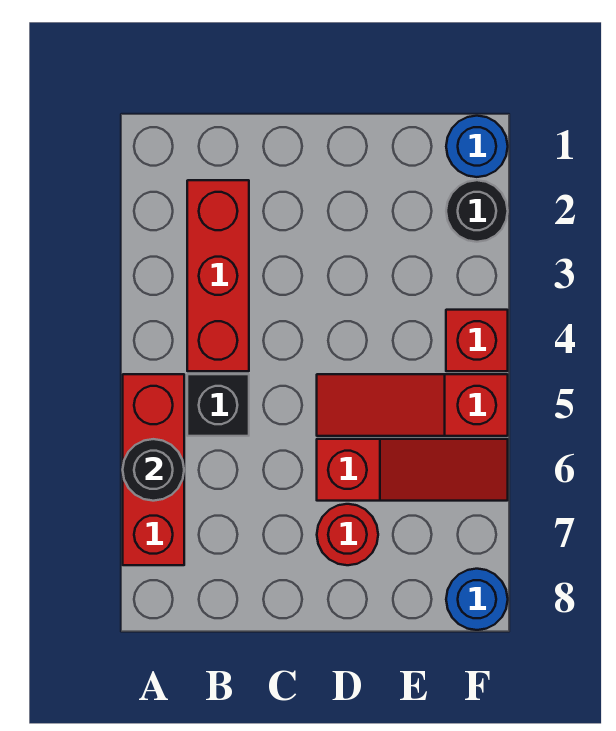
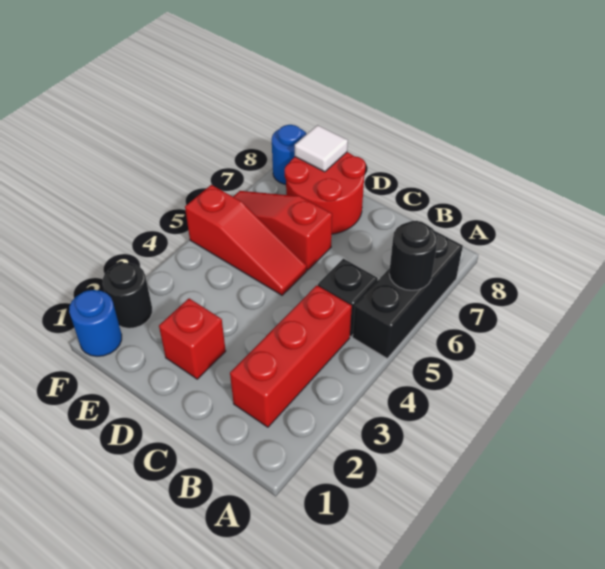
red brick A5:A7 level 1 -> black brick A5:A7 level 1
red round brick D7 level 1 -> red round brick D7:E8 level 1
none -> white tile E8 level 2
red brick F4 level 1 -> red brick D2 level 1

